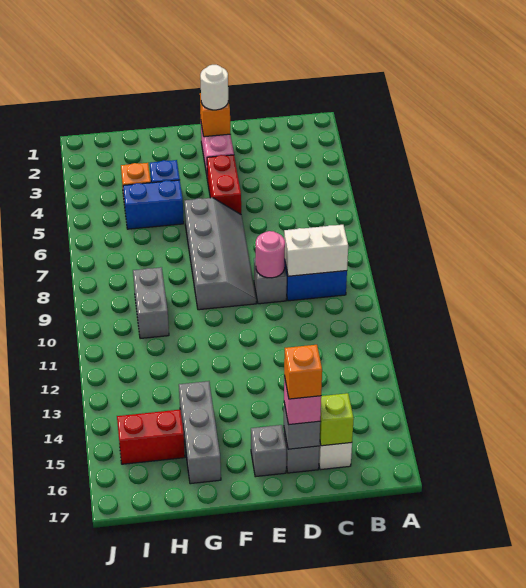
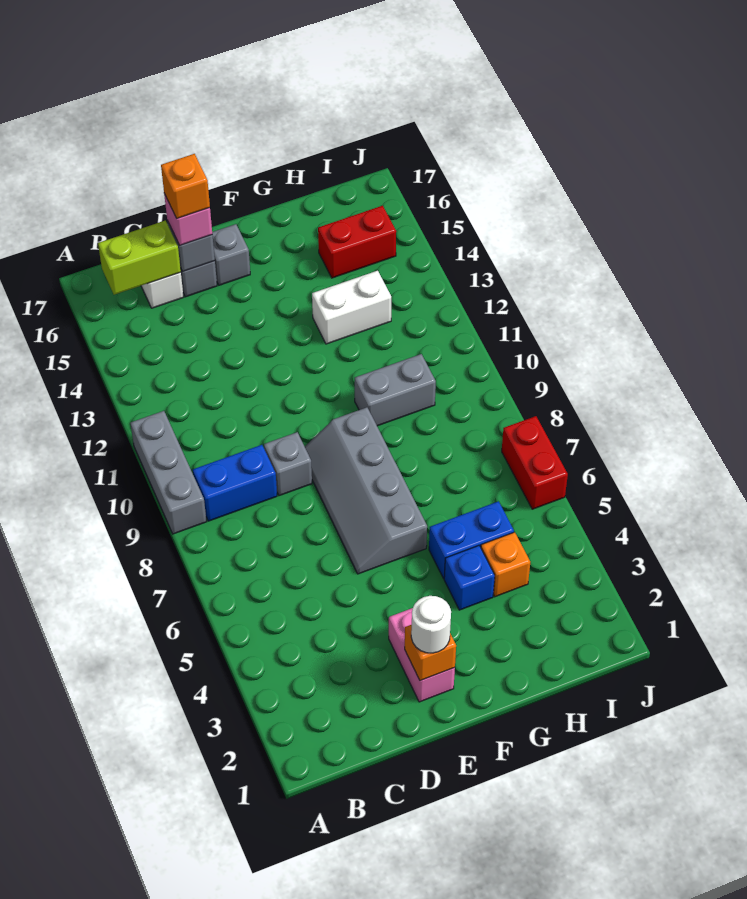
white brick B9:C9 level 2 -> white brick G13:H13 level 1
lime brick C16 level 2 -> lime brick B16:C16 level 2
pink round brick D9 level 2 -> none
red brick E4:E5 level 1 -> red brick J6:J7 level 1
grey brick G14:G16 level 1 -> grey brick A9:A11 level 1
grey brick H9:H10 level 1 -> grey brick G10:H10 level 1

